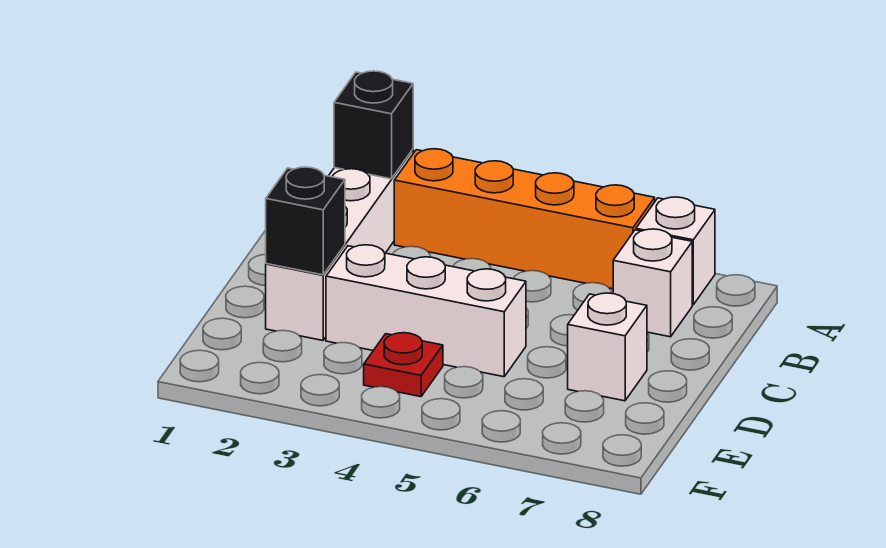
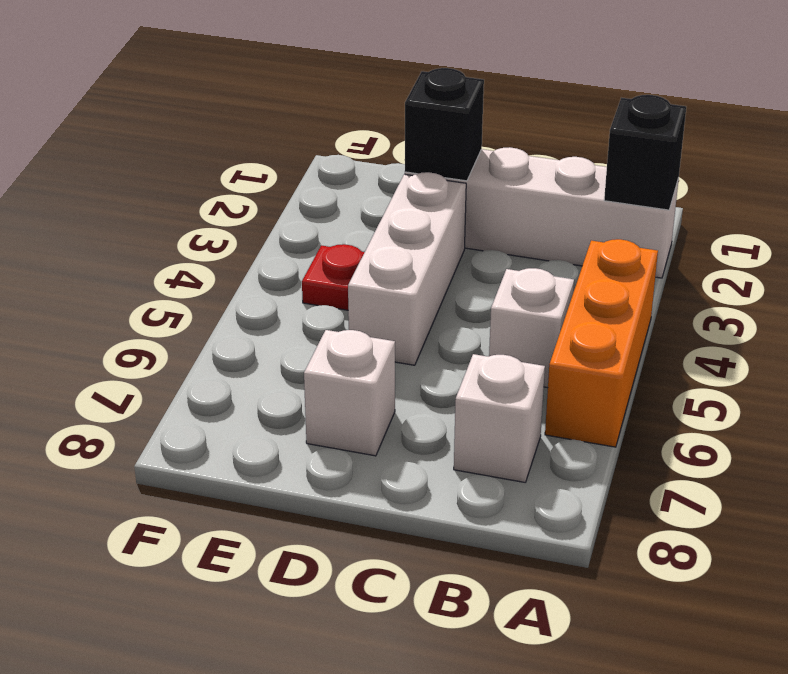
orange brick A3:A6 level 1 -> orange brick A4:A6 level 1
white brick A7 level 1 -> white brick B5 level 1

